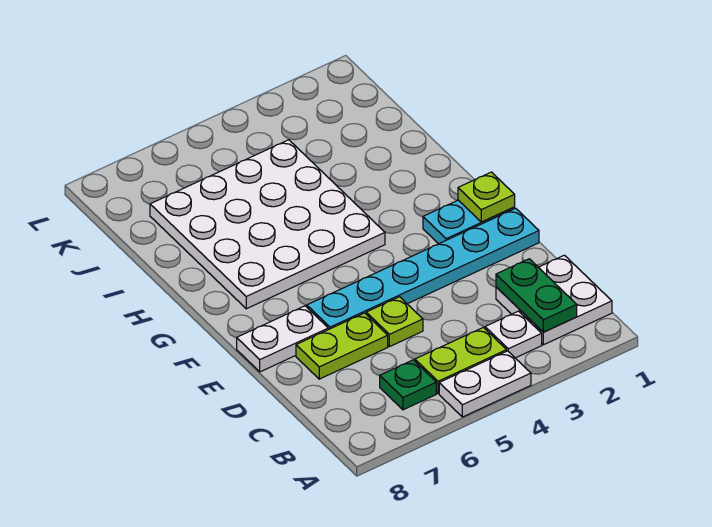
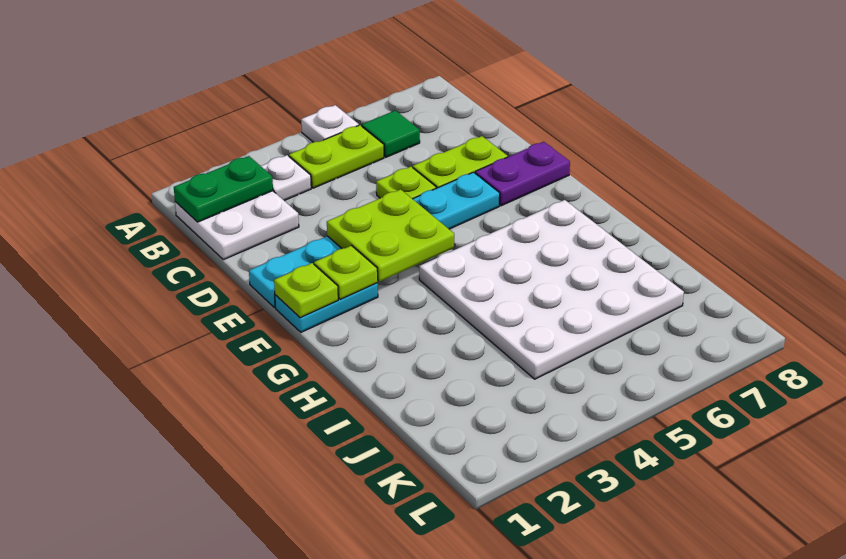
white plate A4:A5 level 1 -> white plate A5 level 1
green plate B2:C2 level 2 -> green plate B1:B2 level 2
green plate B6 level 1 -> green tile B6 level 1
none -> lime plate E3:F4 level 2
white plate E7:E8 level 1 -> purple plate E7:E8 level 1
none -> lime plate F2 level 2

